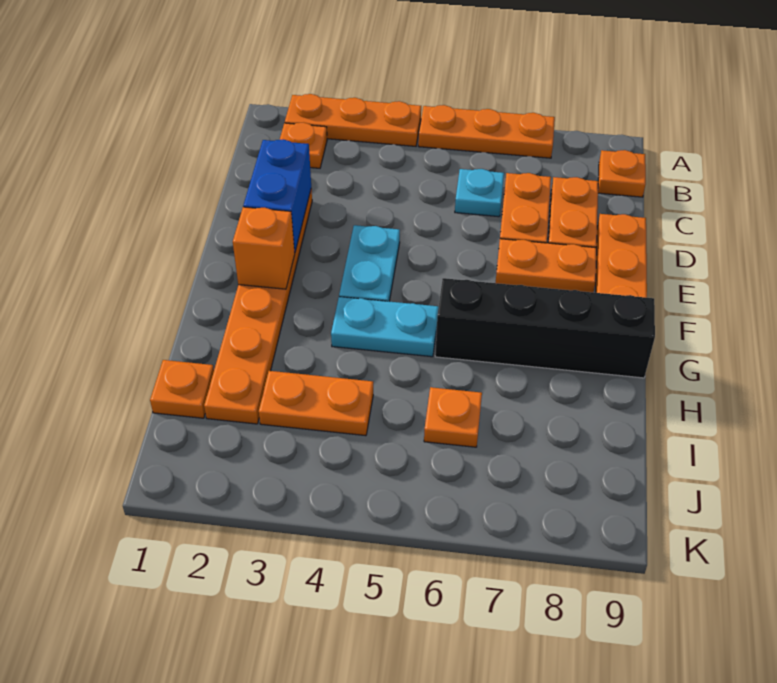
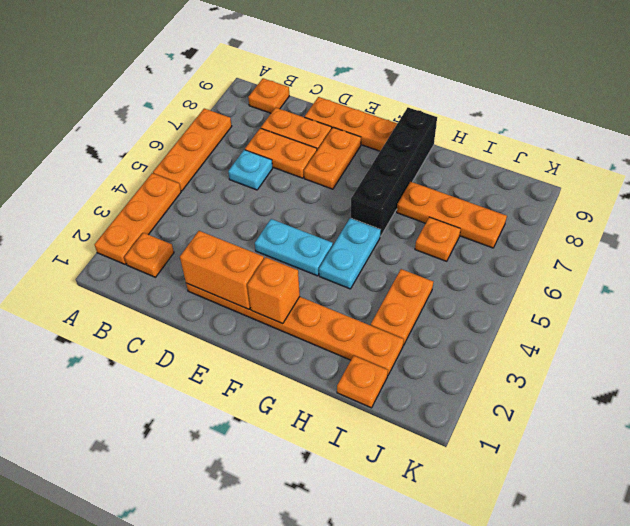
blue brick D2:E2 level 2 -> orange brick D2:E2 level 2
none -> orange plate H7:J7 level 1

